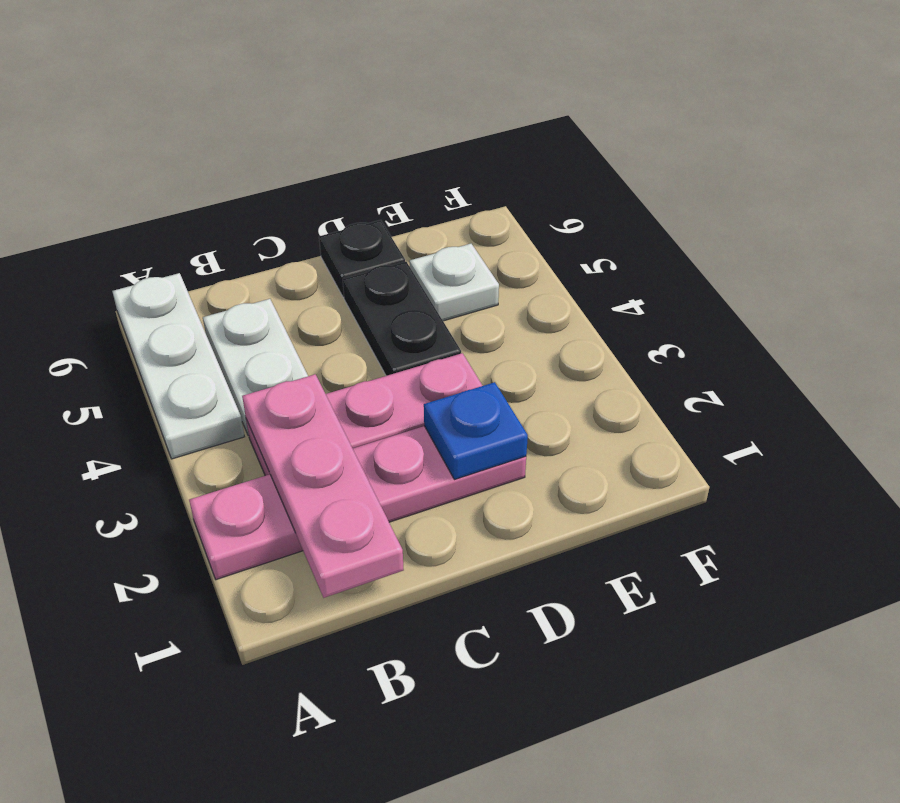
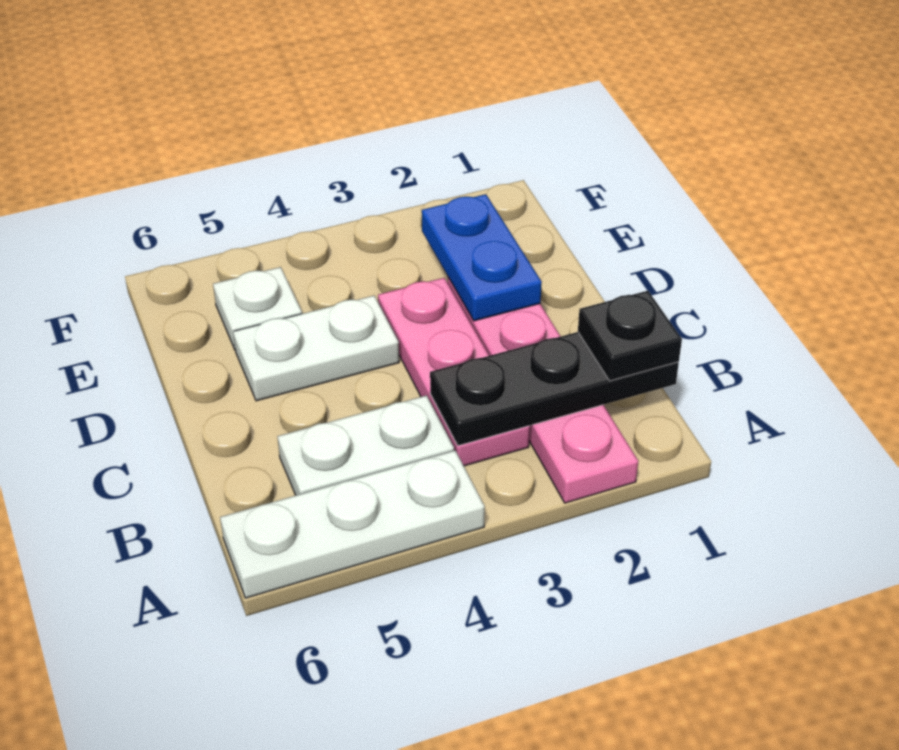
pink plate B1:B3 level 2 -> black plate B1:B3 level 2
blue plate D2 level 2 -> blue plate D2:E2 level 2
black plate D4:D5 level 1 -> white plate D4:D5 level 1
black plate D6 level 1 -> black plate B1 level 3

